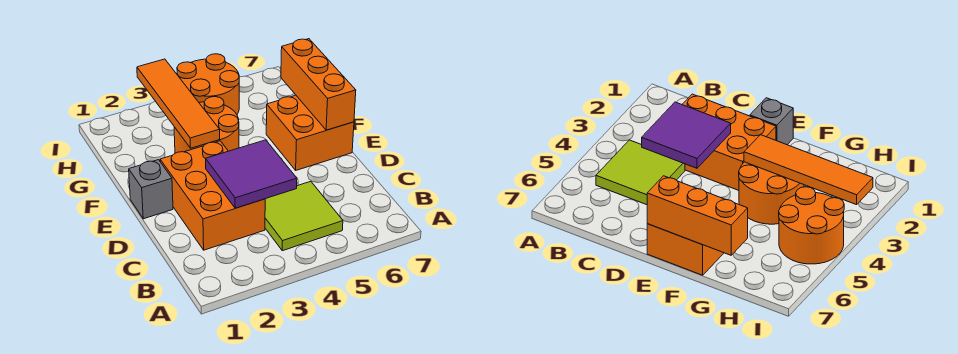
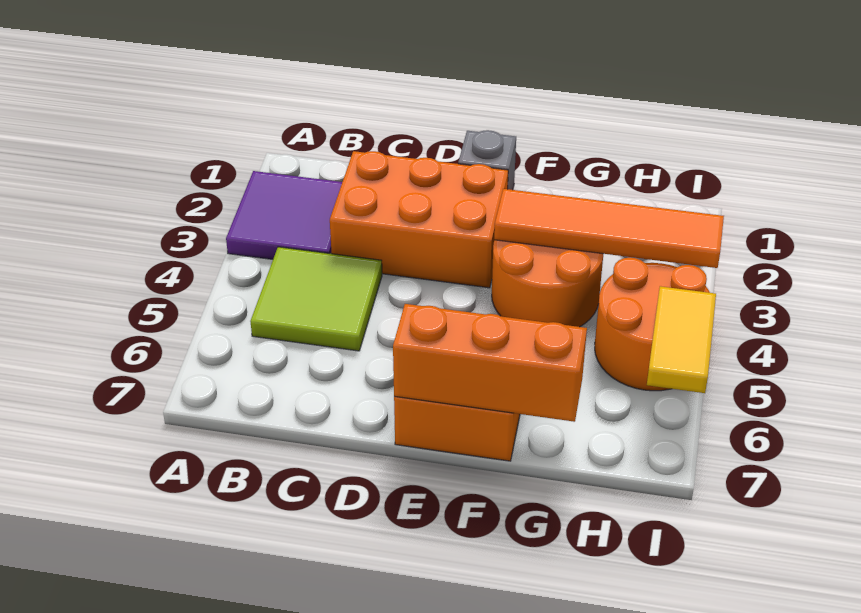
purple tile C3:D4 level 2 -> purple tile A2:B3 level 1
none -> yellow tile I5:I6 level 2

